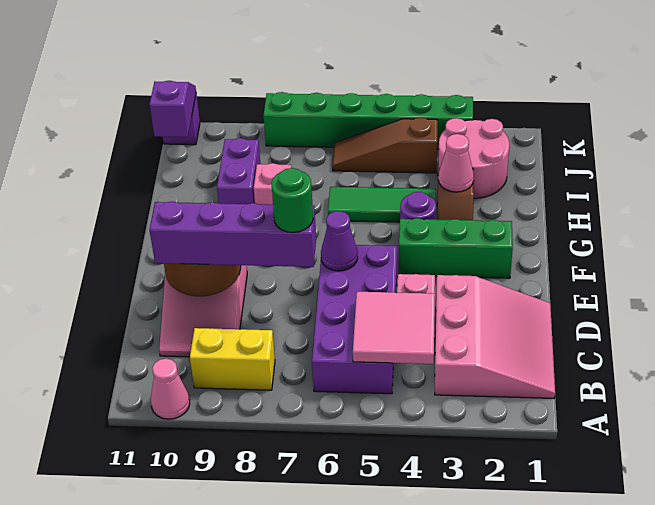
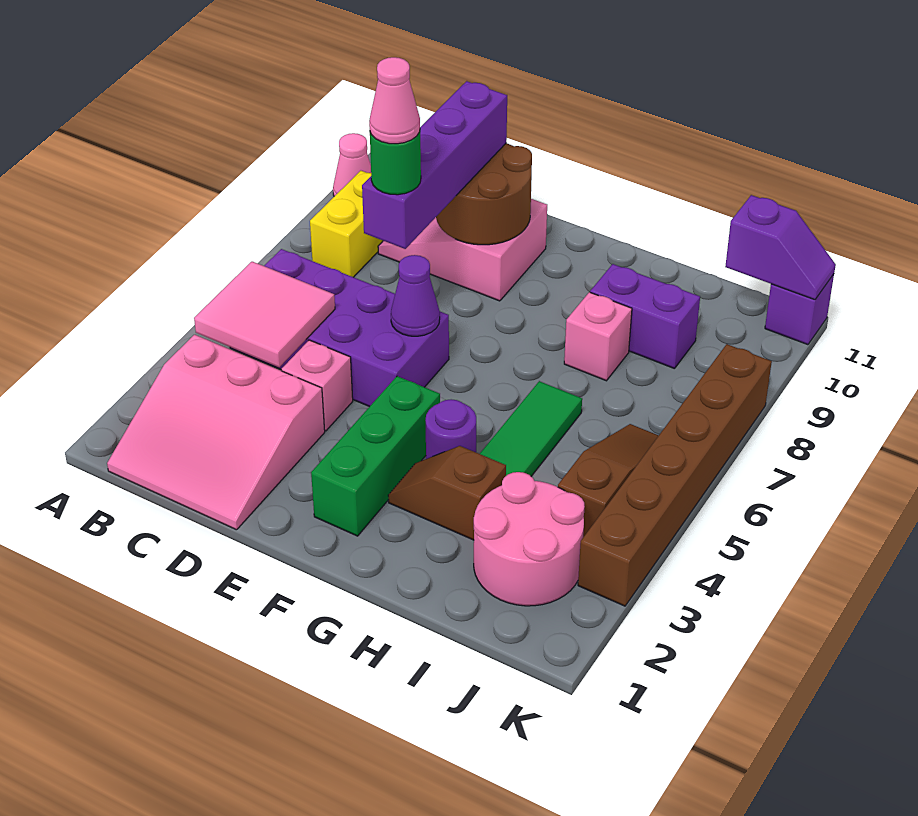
pink cone H3 level 2 -> pink cone D7 level 5
green brick K3:K8 level 1 -> brown brick K3:K8 level 1

